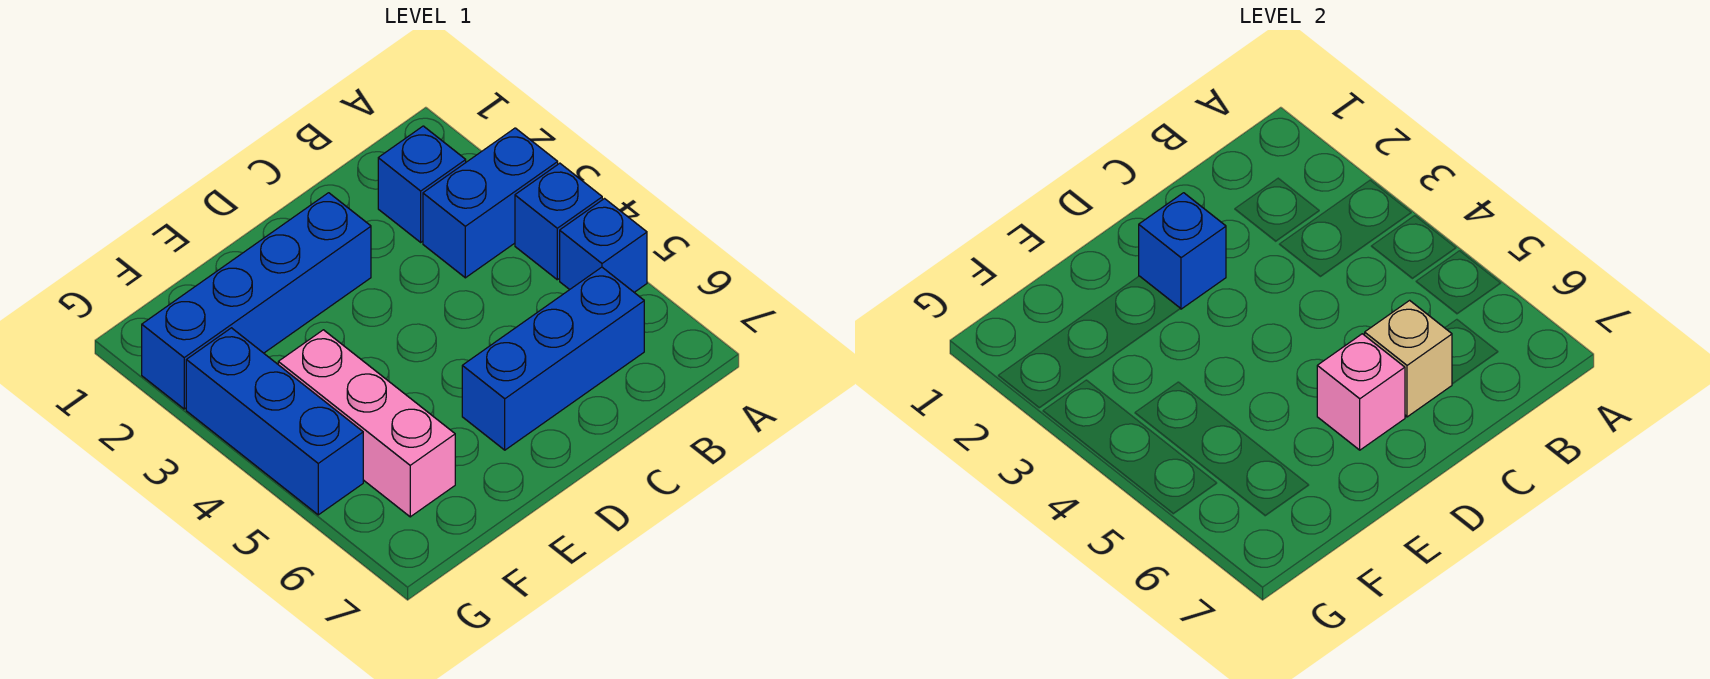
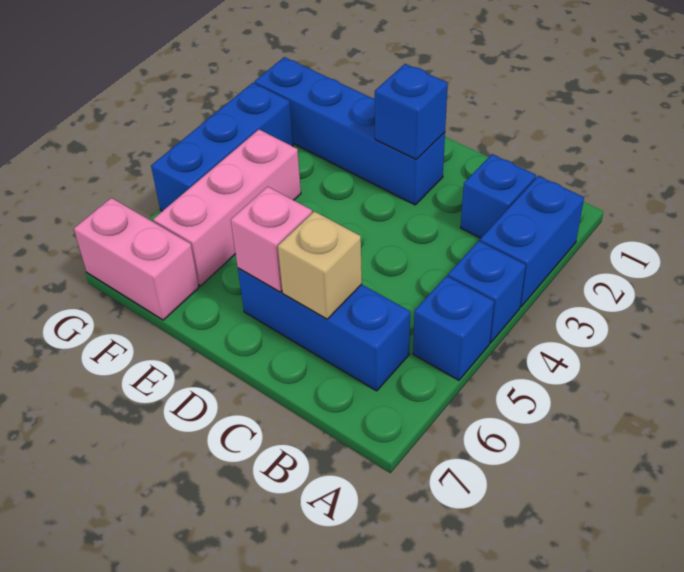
blue brick A3:B3 level 1 -> blue brick A2:A3 level 1
none -> pink brick F7:G7 level 1

